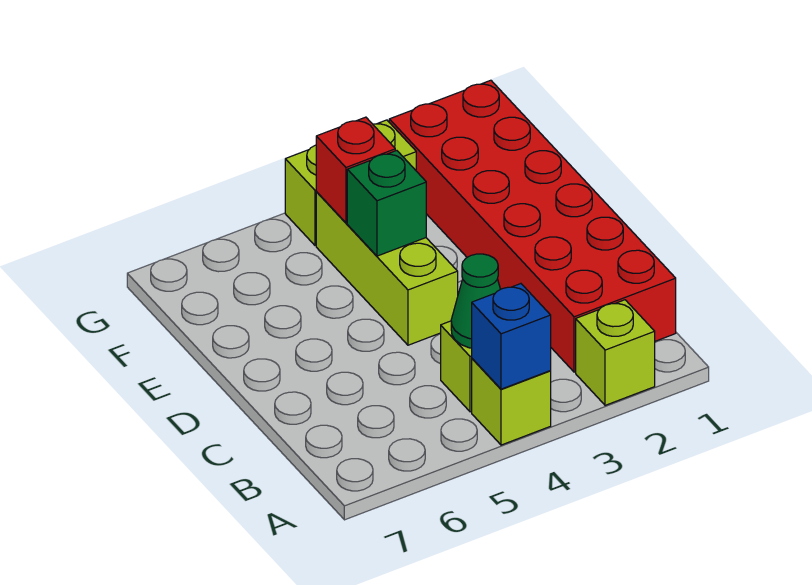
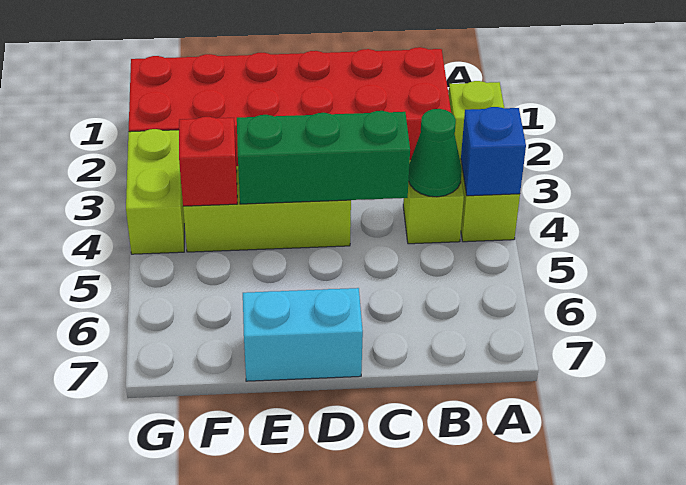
none -> cyan brick D7:E7 level 1
green brick E4 level 2 -> green brick C4:E4 level 2

